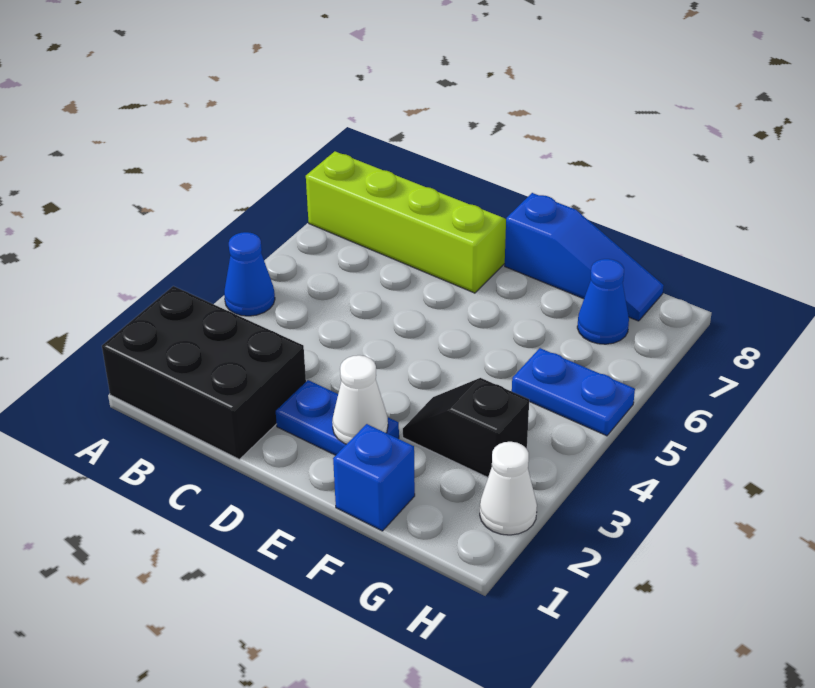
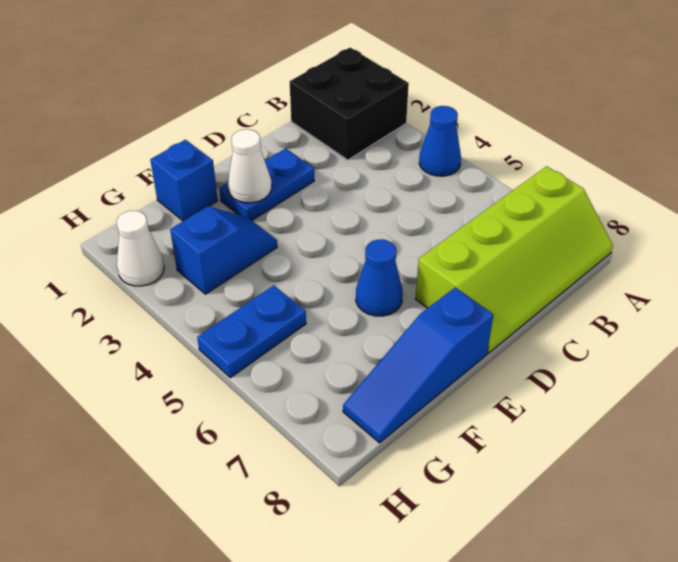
black brick A1:C2 level 1 -> black brick A1:B2 level 1
black slope F3:G3 level 1 top G -> blue slope F3:G3 level 1 top G
blue cone G7 level 1 -> blue cone E6 level 1

